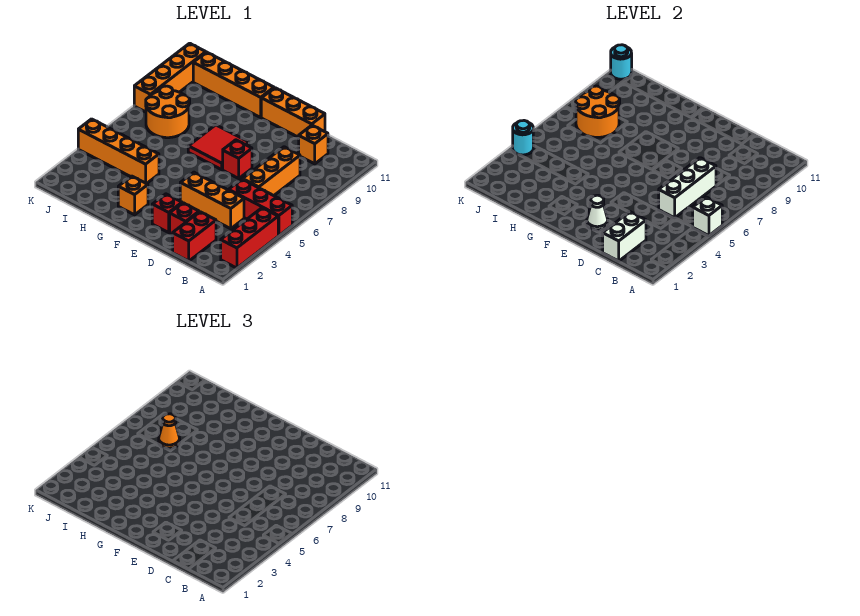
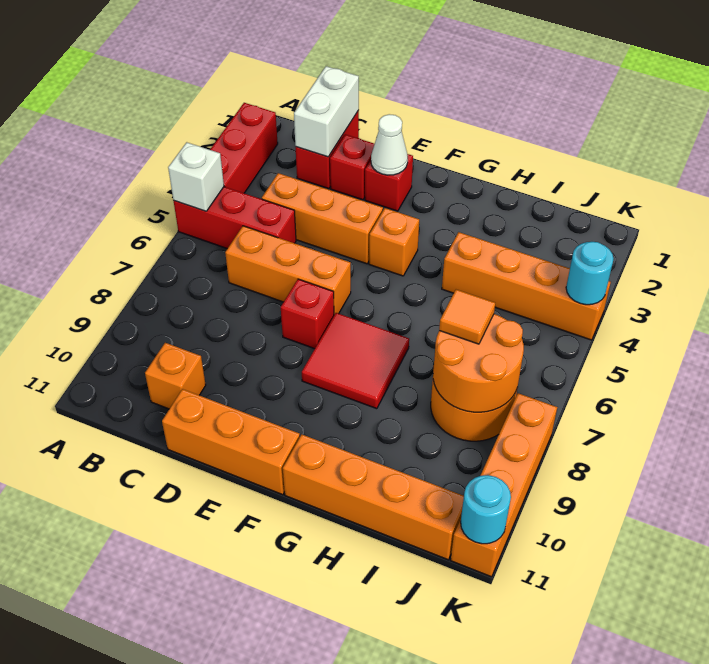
white brick C5:C7 level 2 -> none
orange brick C6:C8 level 1 -> orange brick C6:E6 level 1
orange brick G2 level 1 -> orange brick F4 level 1
orange cone I7 level 3 -> orange tile I7 level 3

